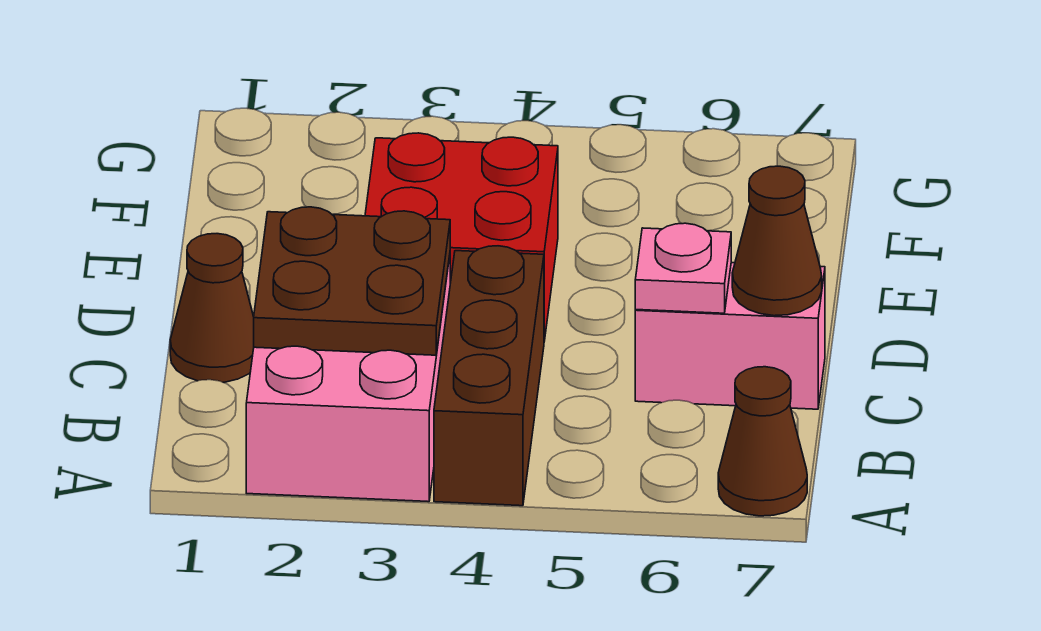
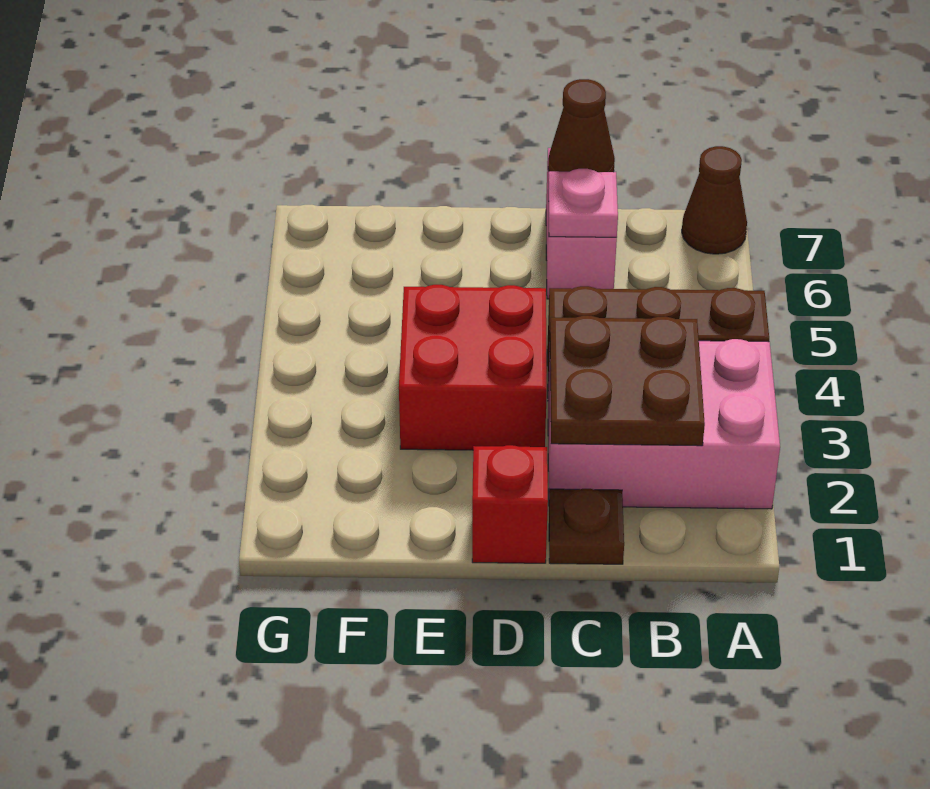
brown cone C1 level 1 -> brown plate C1 level 1
none -> red brick D1 level 1

